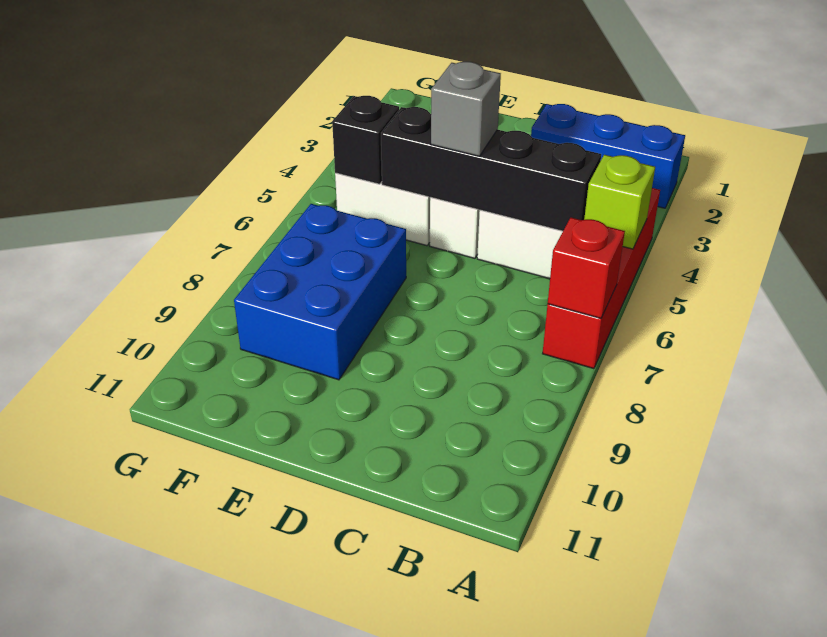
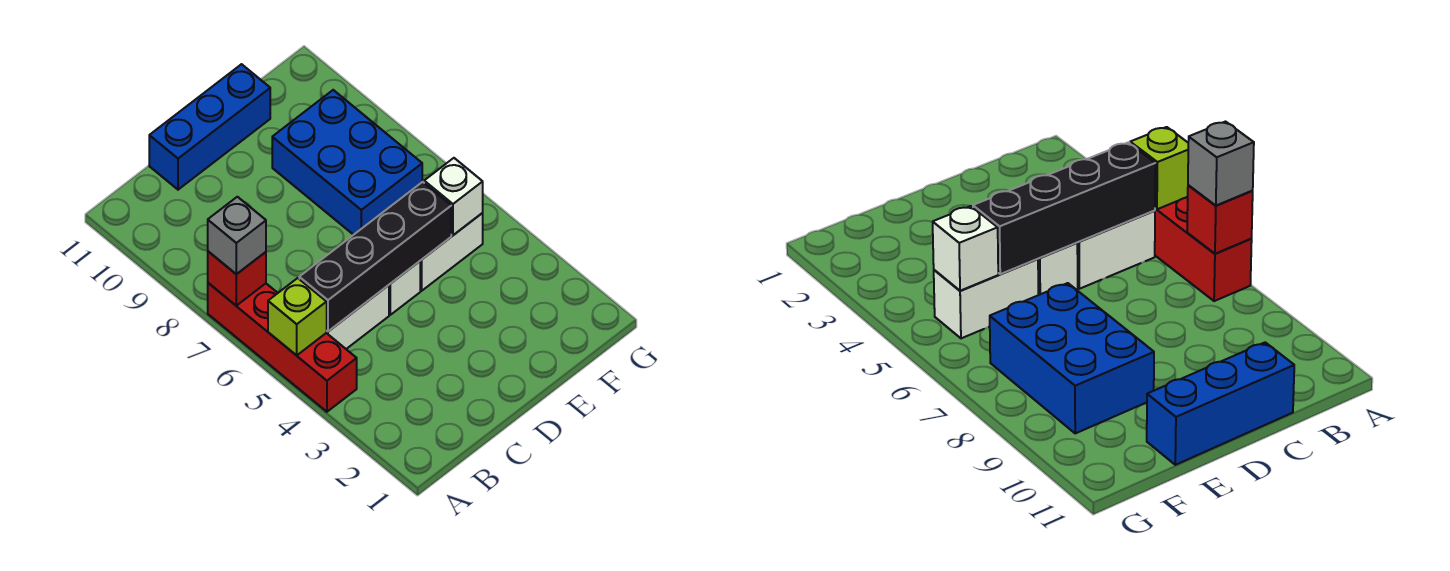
blue brick A2:C2 level 1 -> blue brick C11:E11 level 1
grey brick D5 level 3 -> grey brick A7 level 3
black brick F5 level 2 -> white brick F5 level 2

